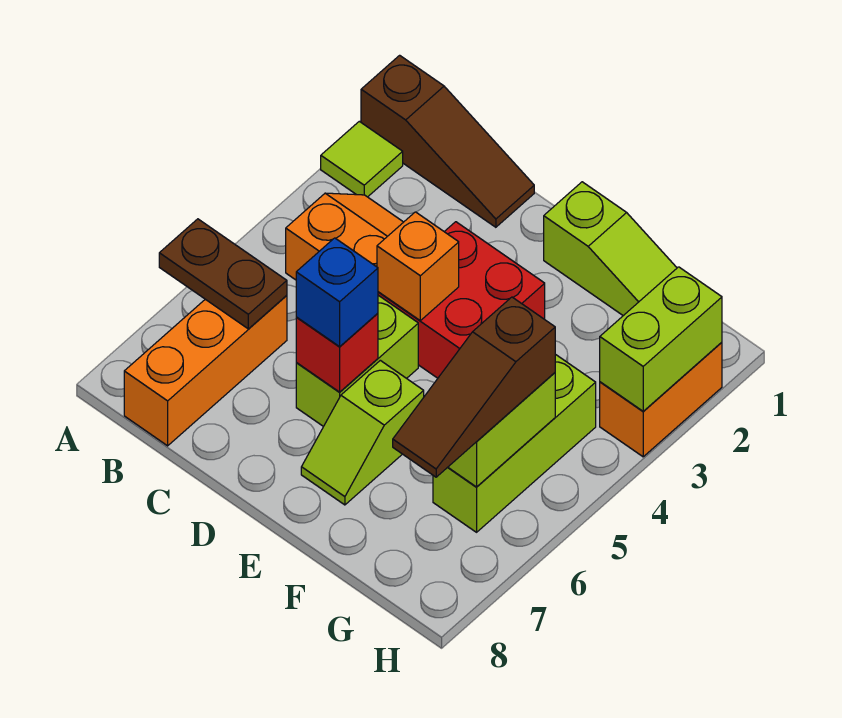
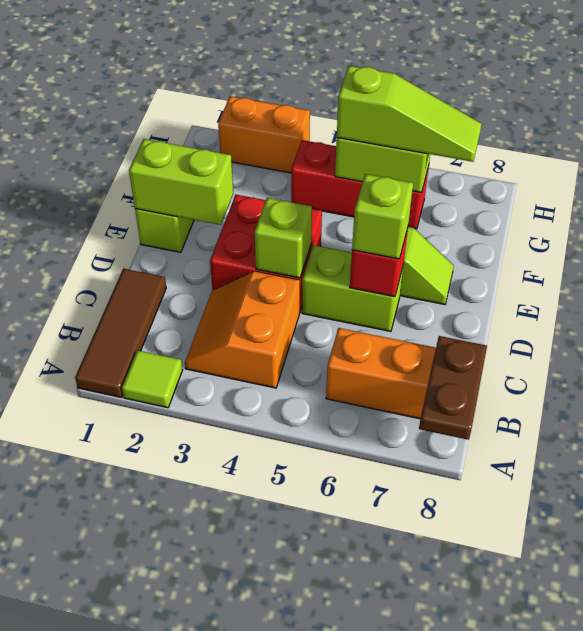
brown slope A1:C1 level 1 top A -> brown tile A1:C1 level 1
brown plate A6:B6 level 2 -> brown plate A8:B8 level 2
orange brick D4 level 2 -> lime brick D4 level 2
blue brick D6 level 3 -> lime brick D6 level 3
lime brick G4:G6 level 1 -> red brick G4:G6 level 1
brown slope G5:G7 level 3 top 5 -> lime slope G5:G7 level 3 top 5
lime brick H2:H3 level 2 -> lime brick E1:E2 level 2

